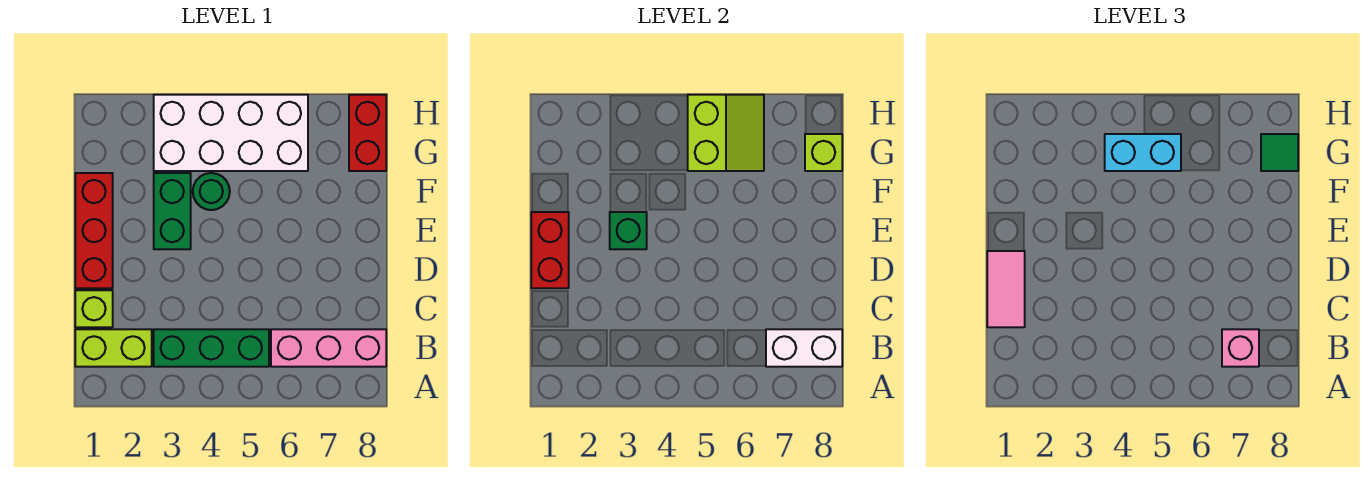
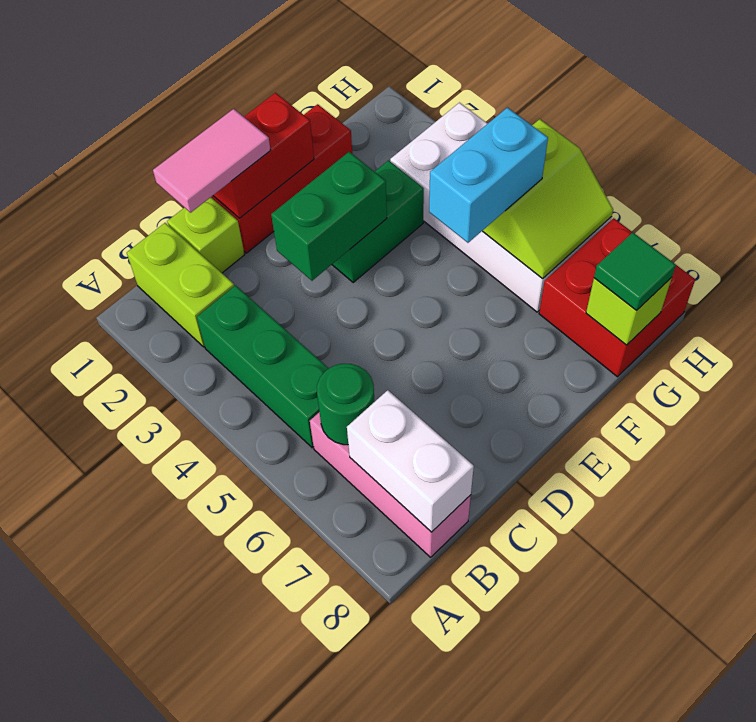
pink brick B7 level 3 -> none
green brick E3 level 2 -> green brick D3:E3 level 2
green round brick F4 level 1 -> green round brick B6 level 2
cyan brick G4:G5 level 3 -> cyan brick F5:G5 level 3
red brick G8:H8 level 1 -> red brick G7:H8 level 1

